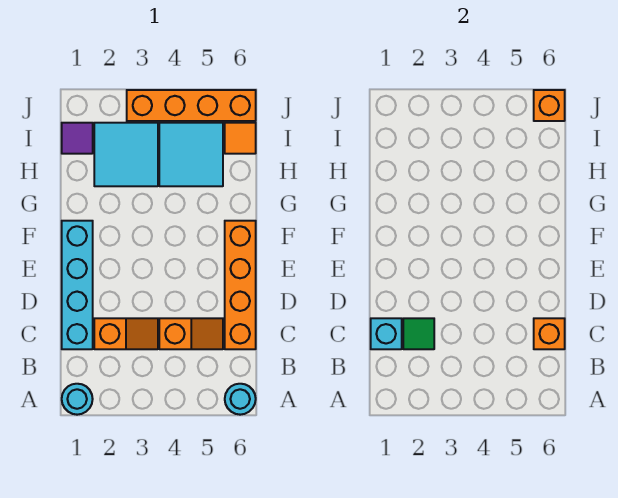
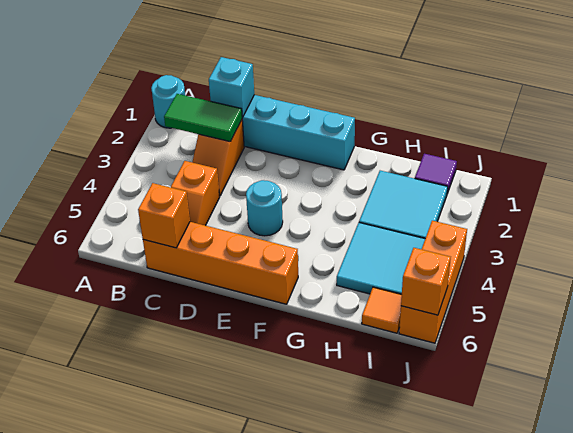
cyan round brick A6 level 1 -> cyan round brick E4 level 1
green tile C2 level 2 -> green tile B2:C2 level 2
orange brick J3:J6 level 1 -> orange brick J4:J6 level 1

